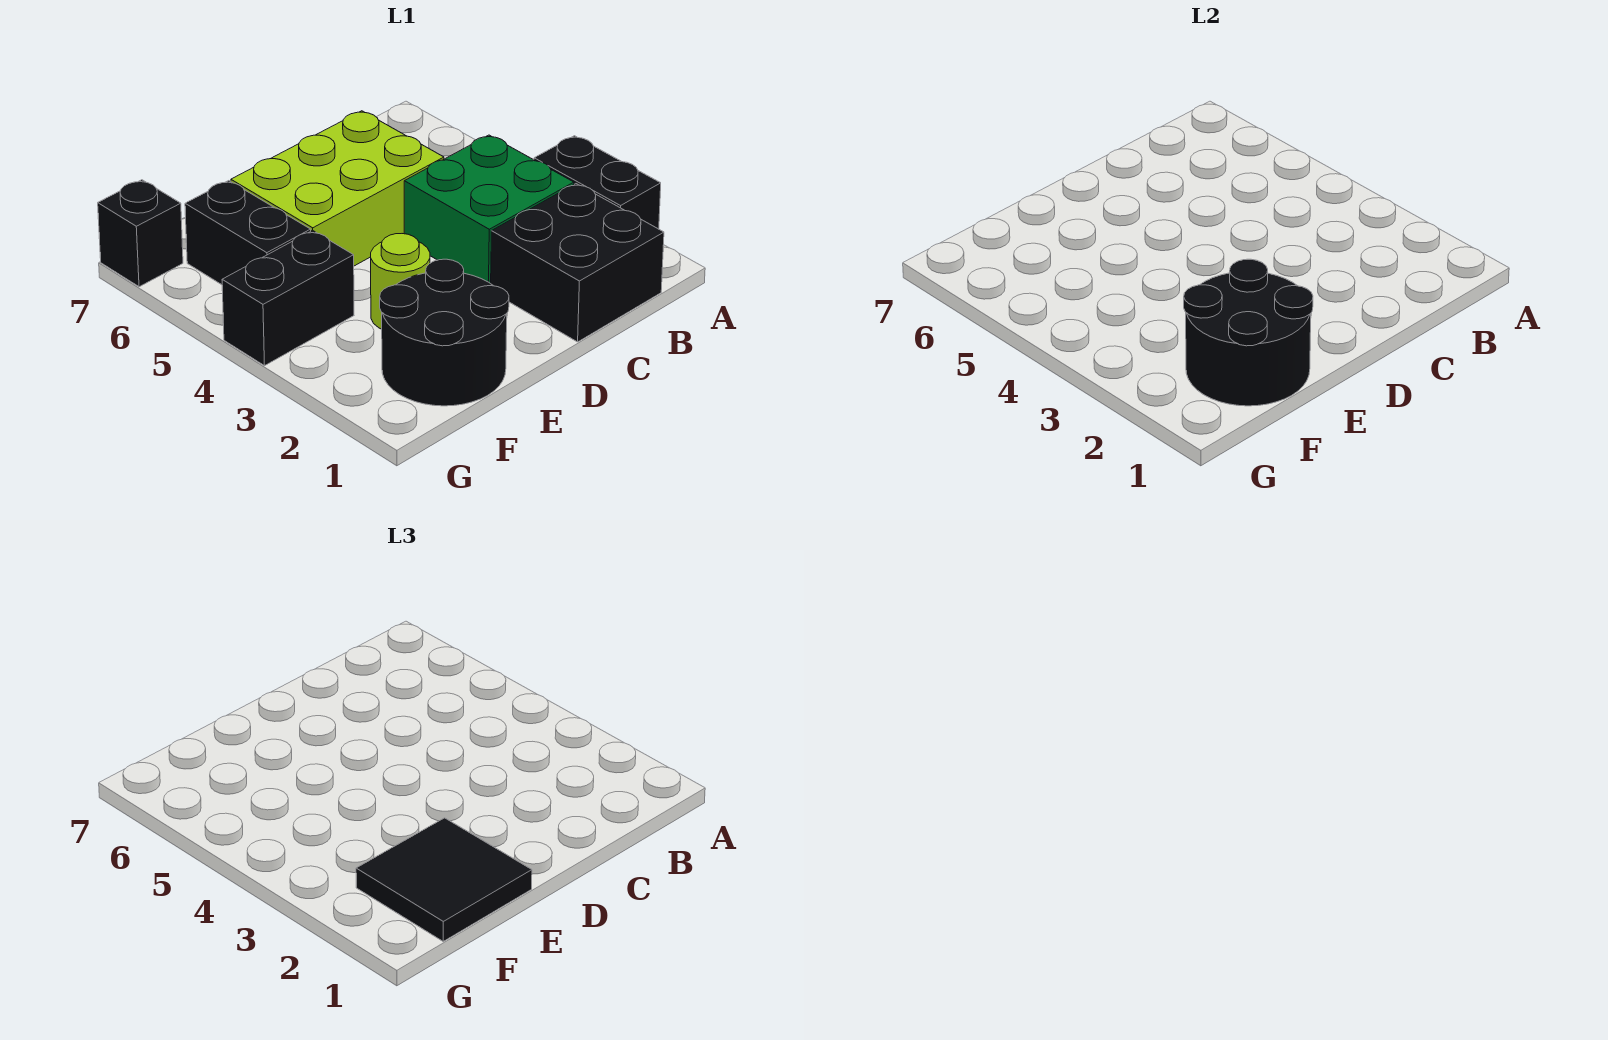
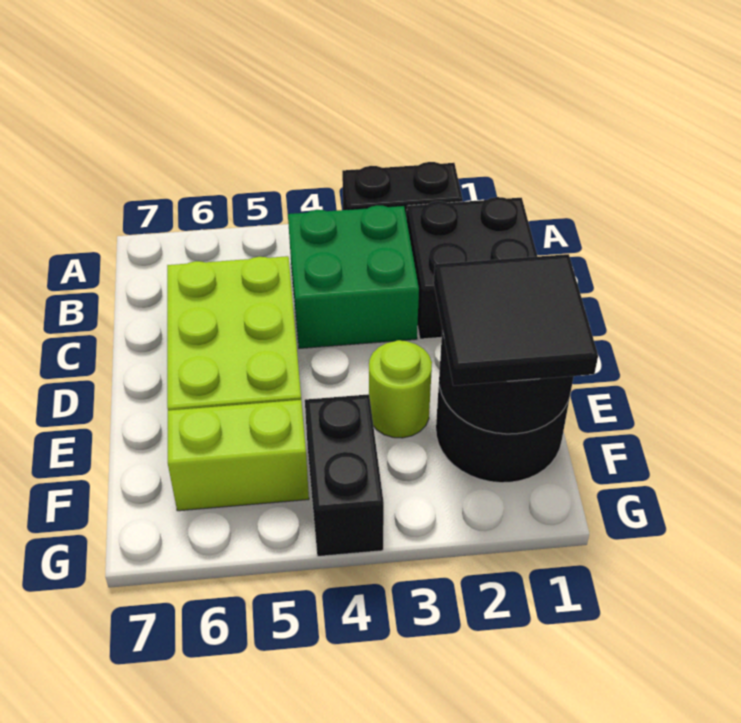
black brick F5:F6 level 1 -> lime brick F5:F6 level 1
black brick G7 level 1 -> none

